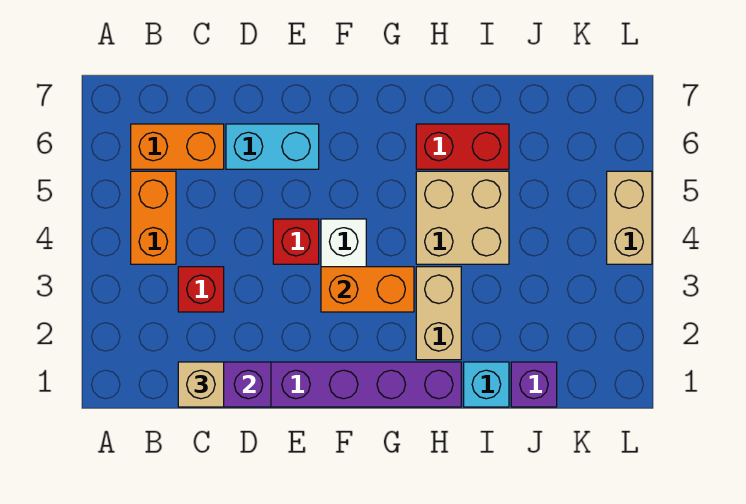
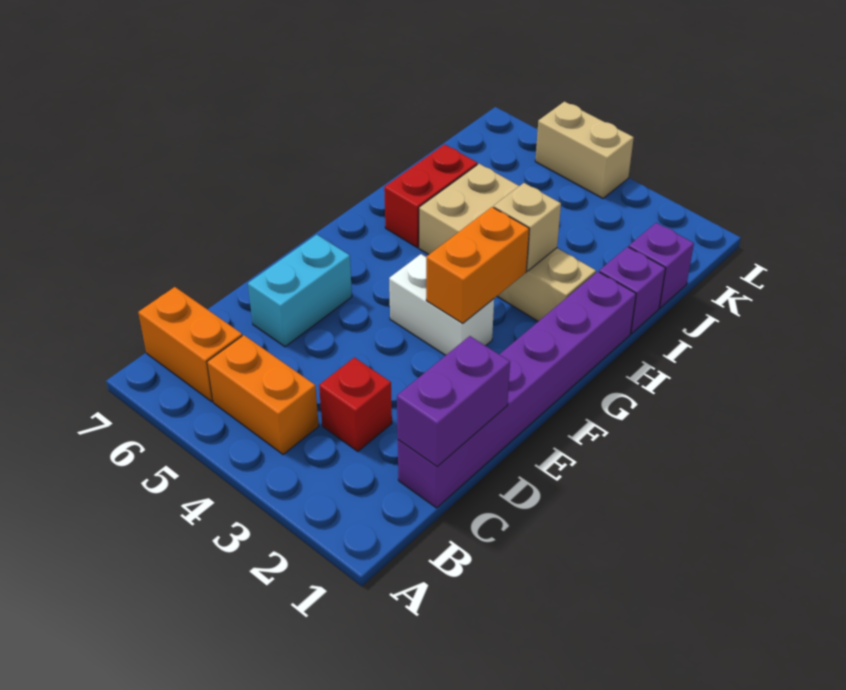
orange brick B6:C6 level 1 -> orange brick B6:B7 level 1
tan brick C1 level 3 -> tan brick H3 level 2
red brick E4 level 1 -> none
cyan brick I1 level 1 -> purple brick I1 level 1

